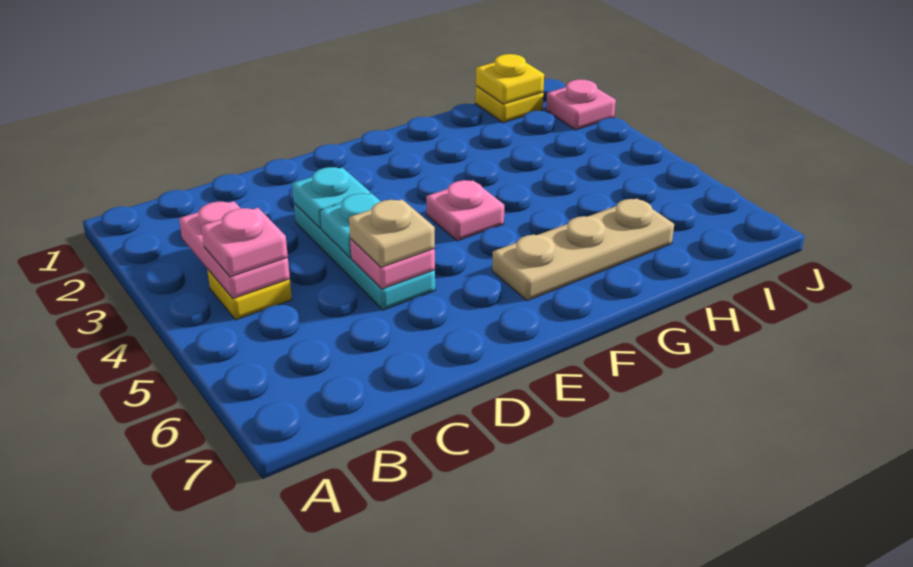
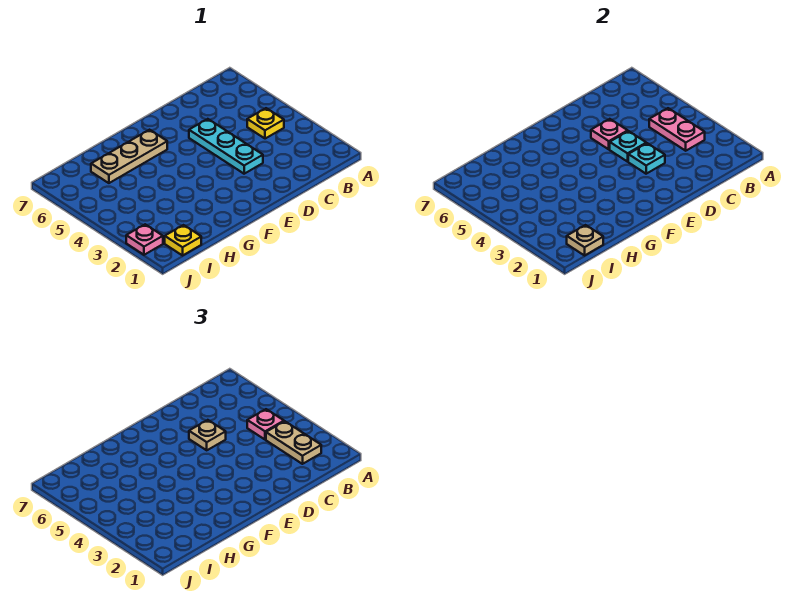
none -> tan plate B2:B3 level 3
pink plate F4 level 1 -> none
yellow plate I1 level 2 -> tan plate I1 level 2

